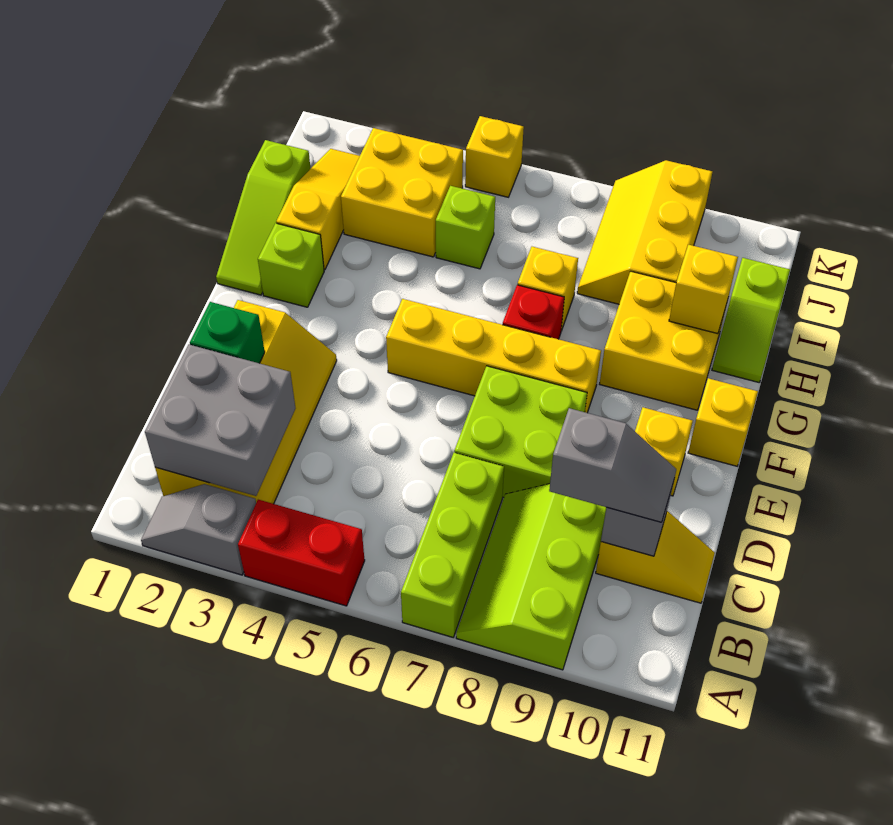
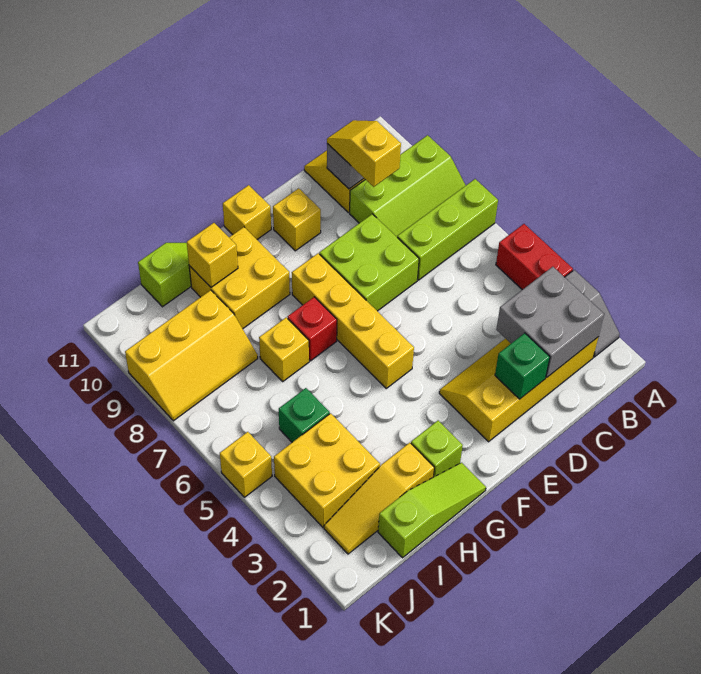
grey slope C9:C10 level 3 top 9 -> yellow slope C9:C10 level 3 top 9
lime brick I5 level 1 -> green brick I5 level 1

